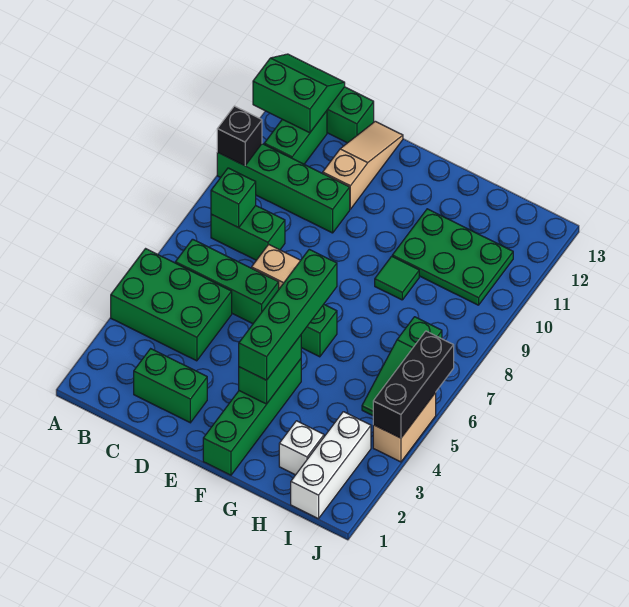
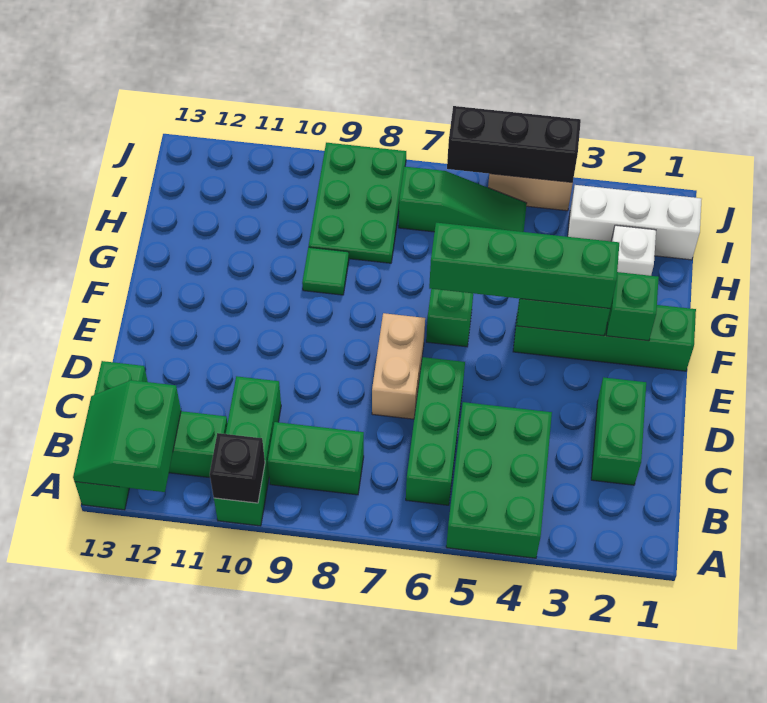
green brick A10:D10 level 1 -> green brick A10:C10 level 1
green brick B8:C8 level 1 -> green brick B8:B9 level 1
green brick B8 level 2 -> green brick F2 level 2
tan slope D11:D13 level 1 top 11 -> none
green plate G10:I11 level 1 -> green plate H8:J9 level 1

